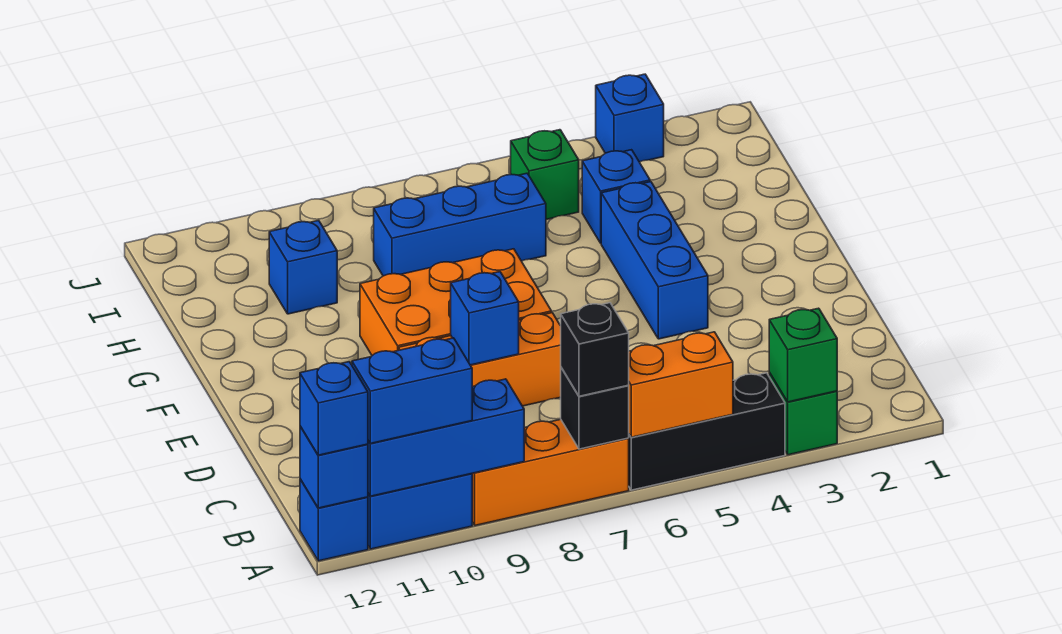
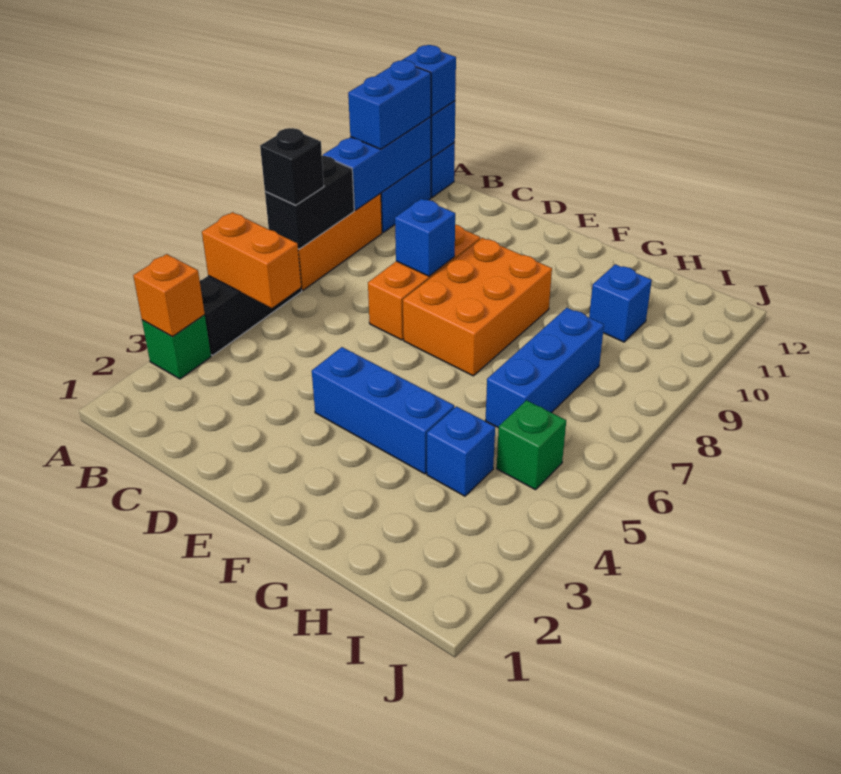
green brick A3 level 2 -> orange brick A3 level 2
orange brick A5:A6 level 2 -> orange brick A5:B5 level 2
black brick A7 level 2 -> black brick A7:A8 level 2
blue brick J3 level 1 -> none

